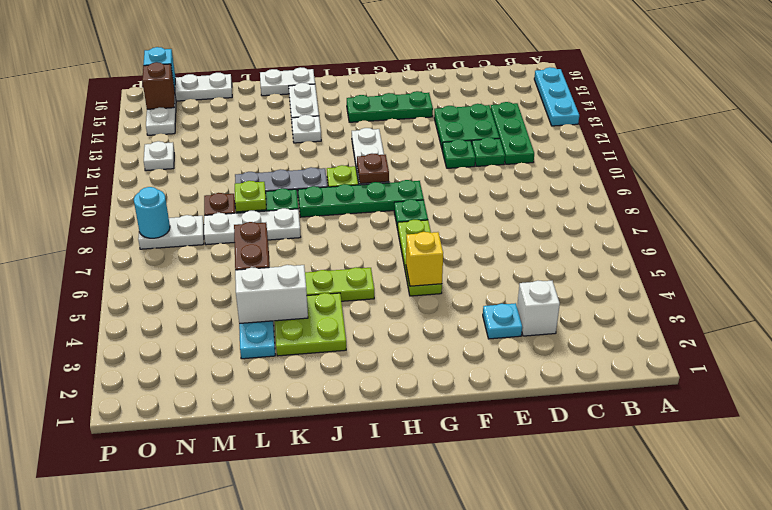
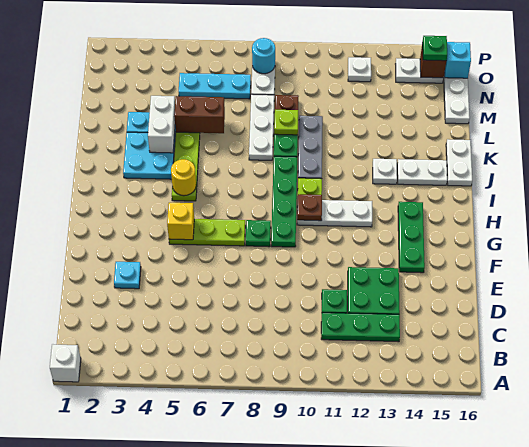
cyan plate A13:A15 level 1 -> cyan plate N5:N7 level 1
white brick D3 level 1 -> white brick A1 level 1
green plate E11 level 1 -> green plate O15 level 3
none -> yellow round brick I5 level 2
lime plate J3:K4 level 1 -> cyan plate J3:K4 level 1

